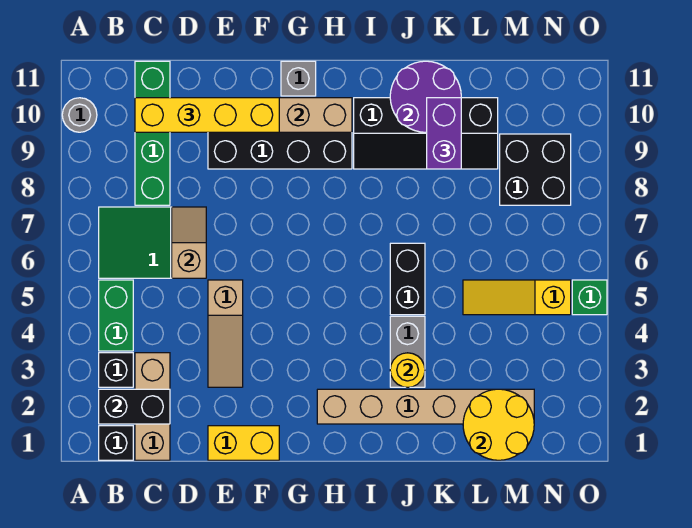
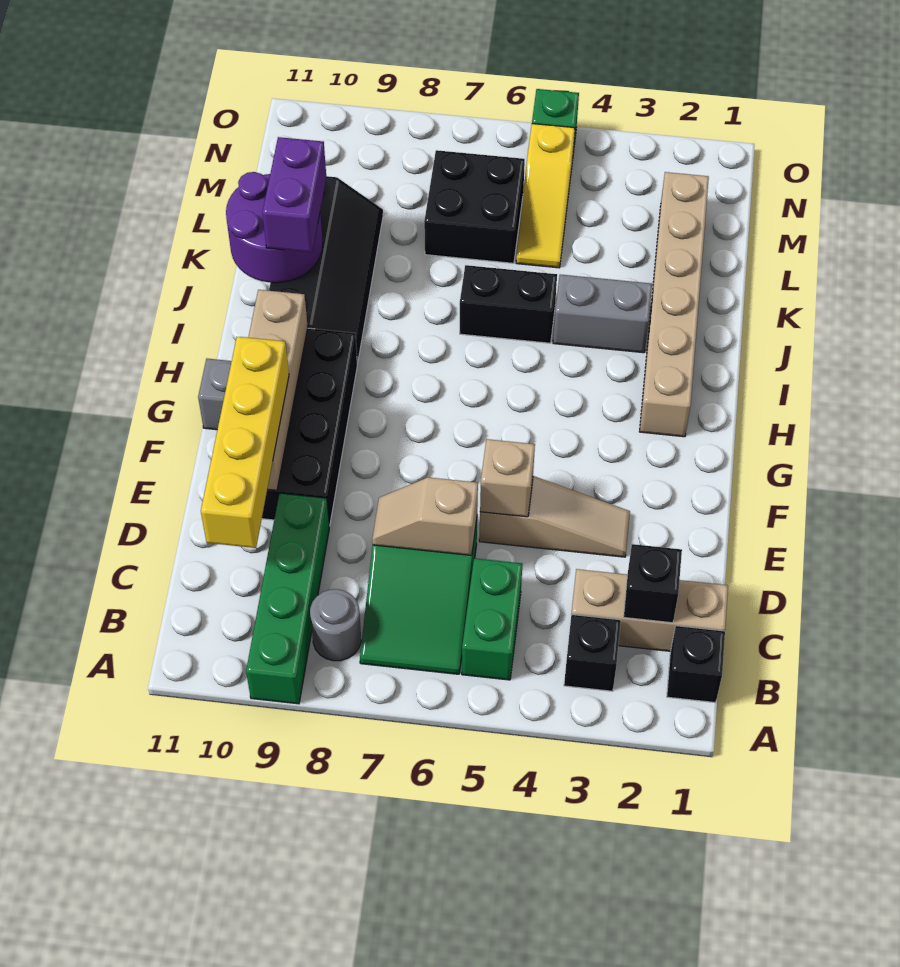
grey round brick A10 level 1 -> grey round brick B8 level 1
black brick B2:C2 level 2 -> black brick C2 level 2
green brick B4:B5 level 1 -> green brick B5:C5 level 1
green brick C8:C11 level 1 -> green brick A9:D9 level 1
yellow brick E1:F1 level 1 -> none
none -> tan brick E5 level 2
yellow round brick J3 level 2 -> none
purple brick K9:K10 level 3 -> purple brick J10:K10 level 3
yellow round brick L1:M2 level 2 -> none
black brick M8:N9 level 1 -> black brick L6:M7 level 1

